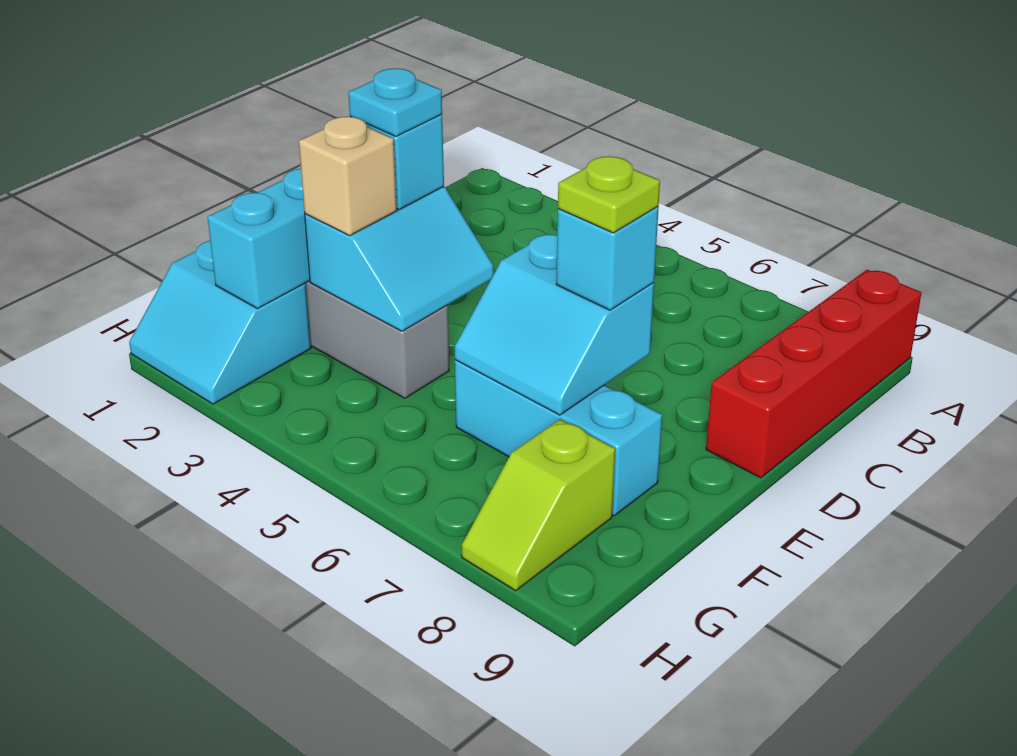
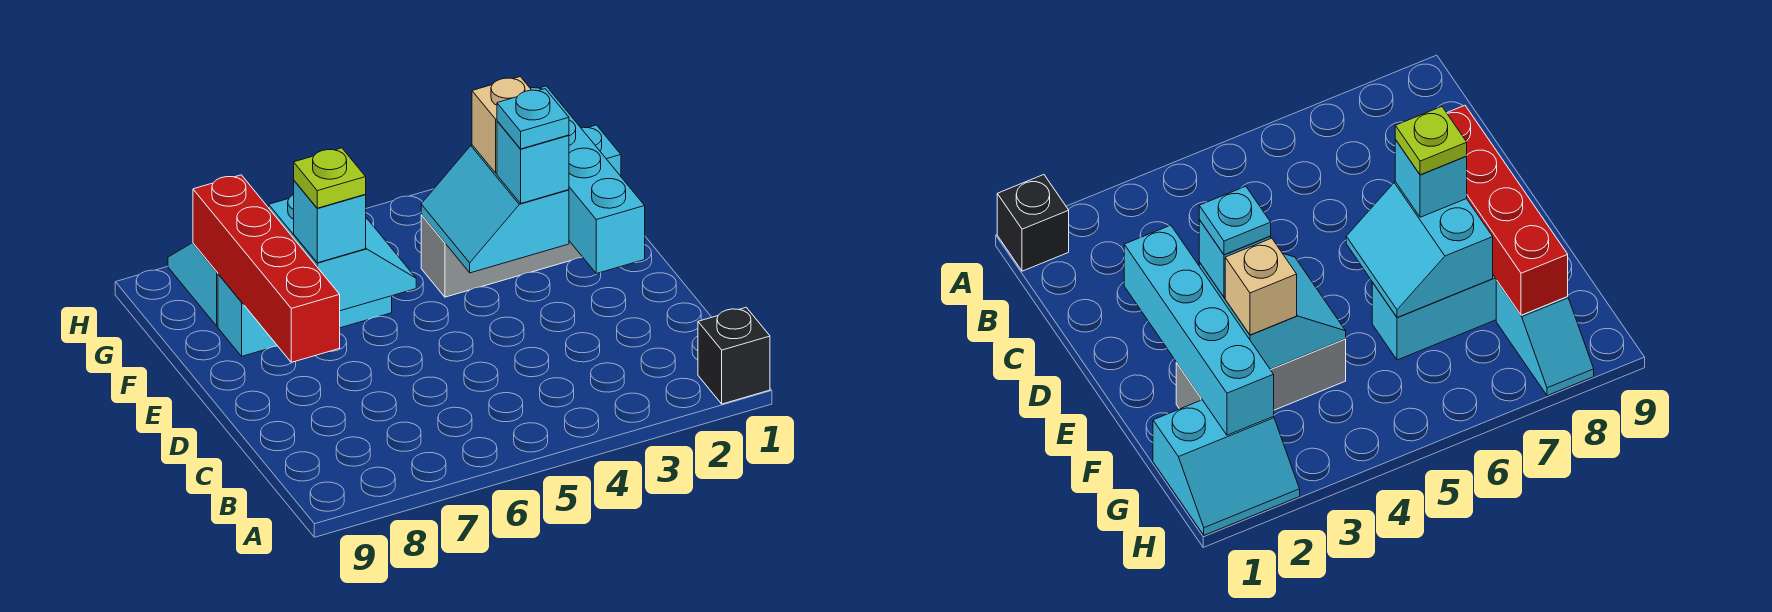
none -> black brick A1 level 1
red brick A9:D9 level 1 -> red brick D8:G8 level 2
cyan slope E6:F7 level 2 top E -> cyan slope E6:F7 level 2 top 7
lime slope G8:H8 level 1 top G -> cyan slope G8:H8 level 1 top G

